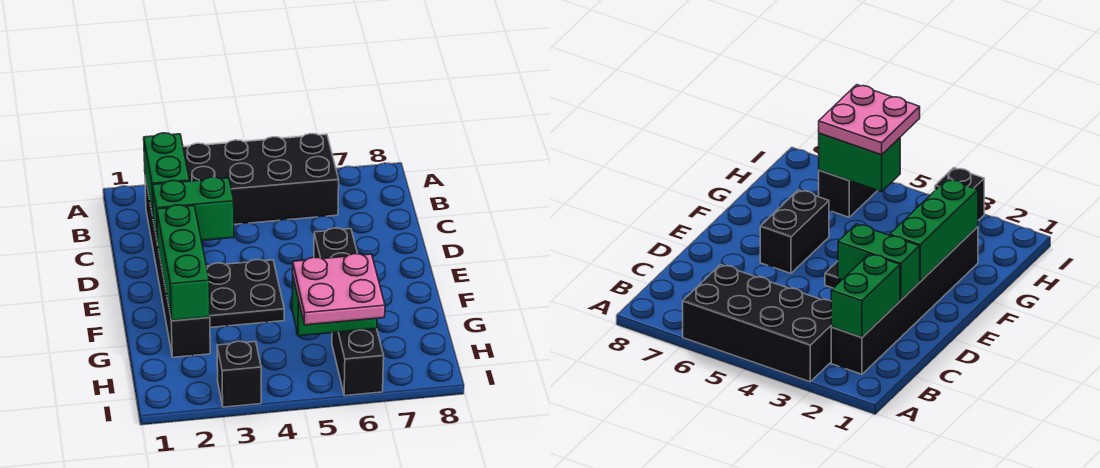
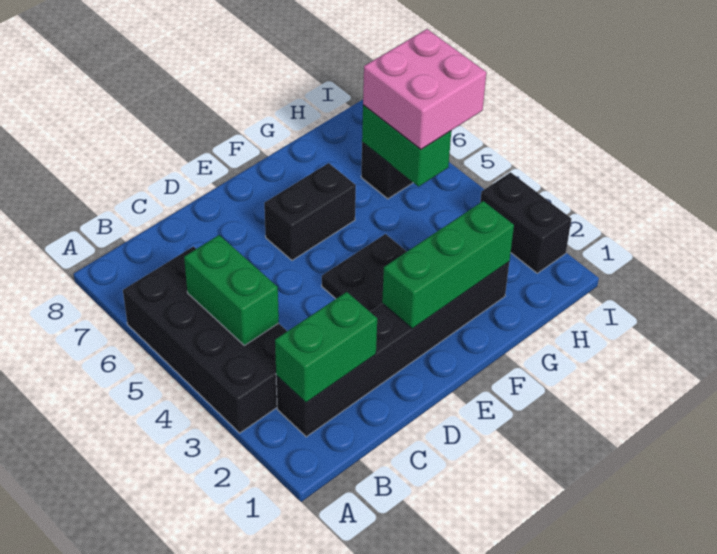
green brick D2:D3 level 2 -> green brick B4:B5 level 2
pink plate H5:I6 level 3 -> pink brick H5:I6 level 3
black brick I3 level 1 -> black brick I2:I3 level 1

